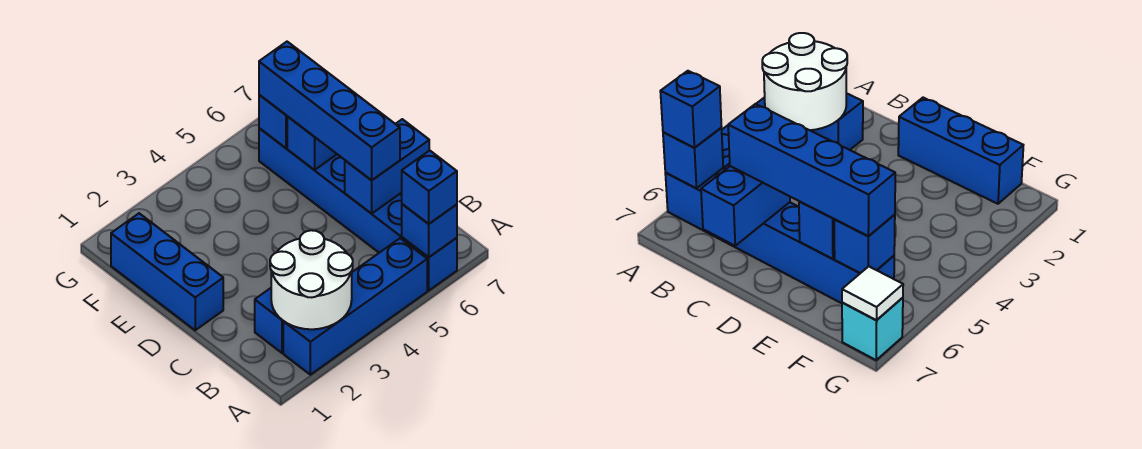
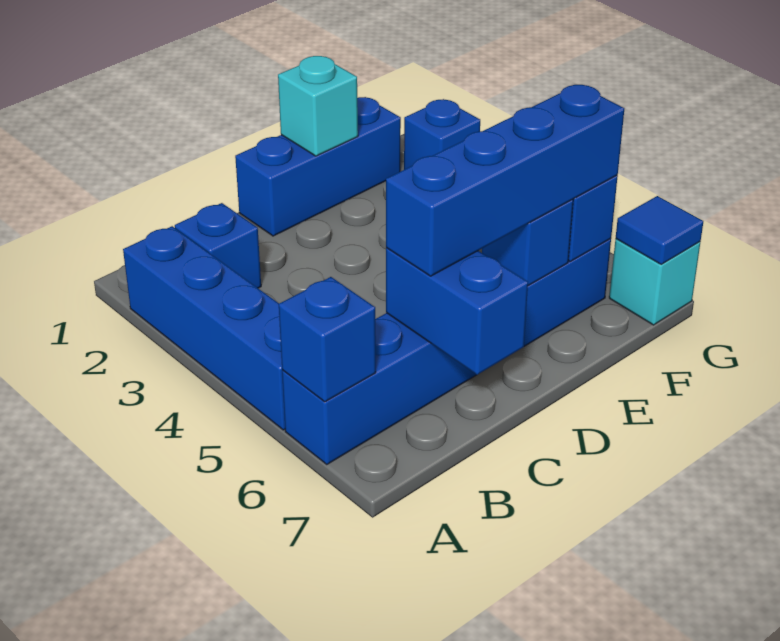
white round brick A2:B3 level 2 -> none
blue brick A6 level 3 -> blue brick G2 level 1
none -> cyan brick E1 level 2
white tile G7 level 2 -> blue tile G7 level 2

